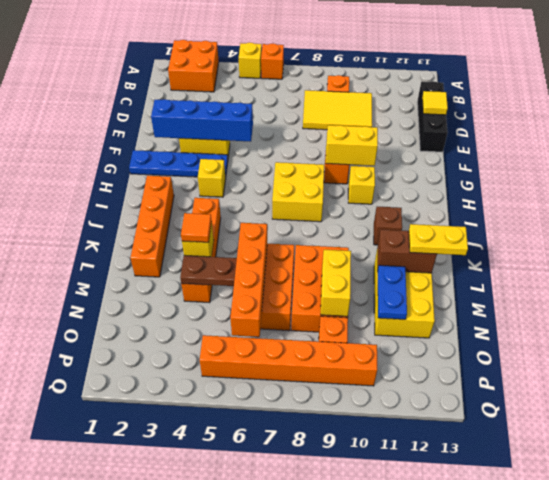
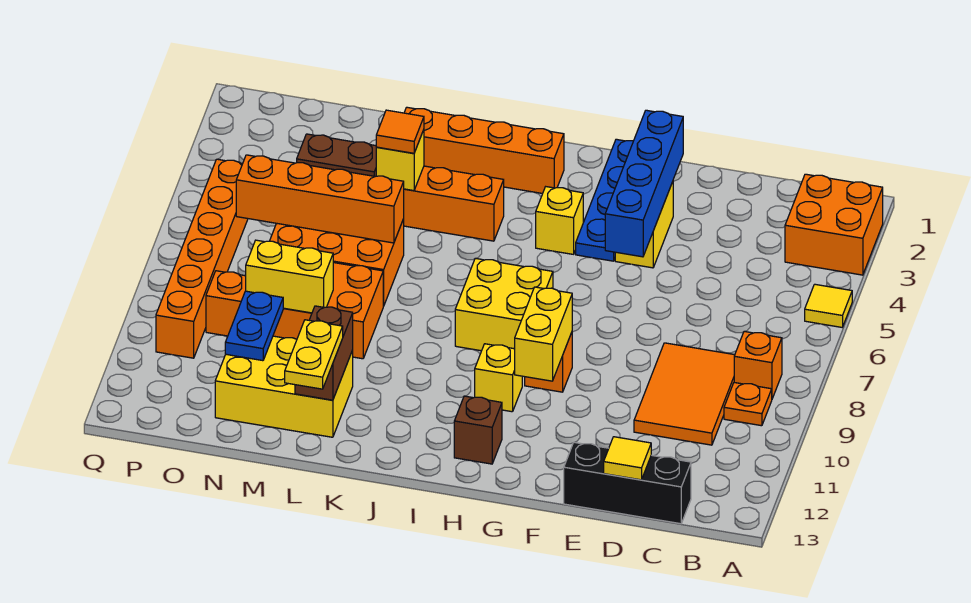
yellow brick A5 level 1 -> yellow tile A5 level 1
orange brick A6 level 1 -> orange brick B8 level 1
yellow tile C8:D10 level 1 -> orange tile C8:D10 level 1
brown brick J11 level 1 -> brown brick H12 level 1
brown plate M4:M5 level 2 -> brown plate M4:N4 level 2
blue plate M11:N11 level 2 -> blue plate N10:N11 level 2

